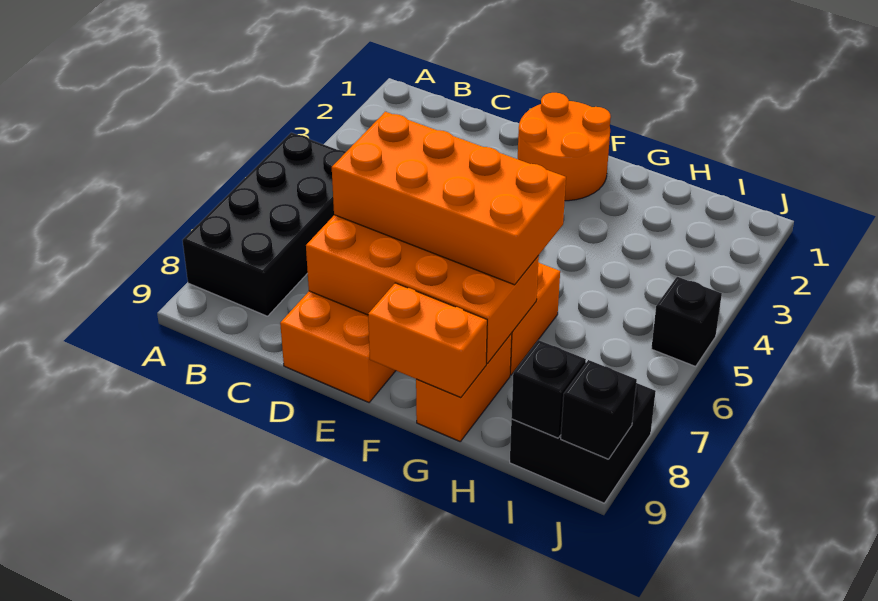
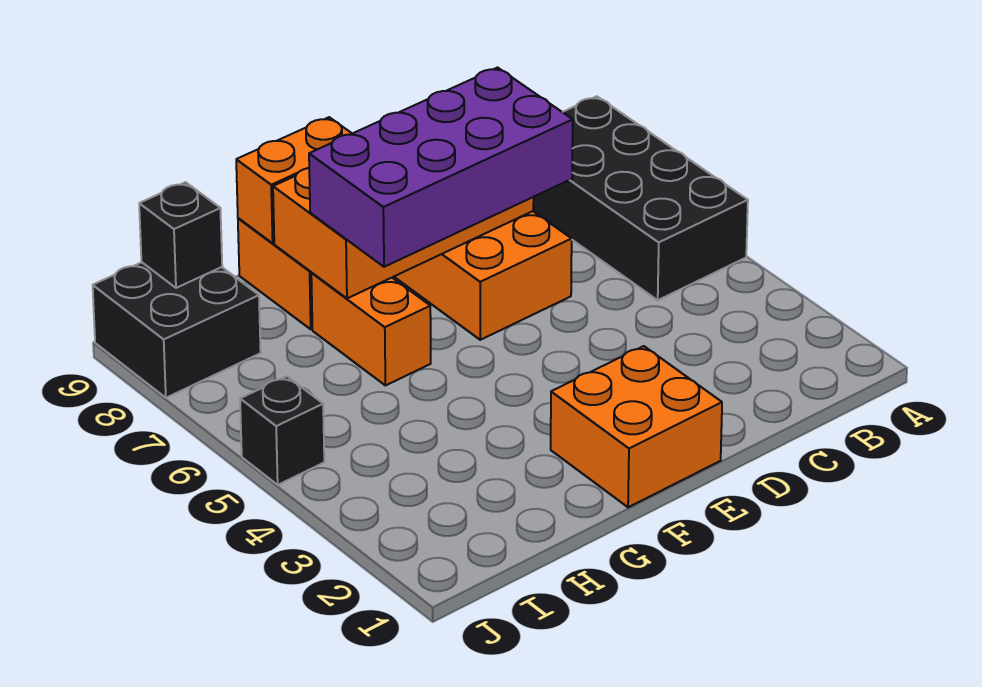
orange brick D6:G7 level 3 -> purple brick D6:G7 level 3
orange round brick E1:F2 level 1 -> orange brick E1:F2 level 1
black brick J9 level 2 -> none

